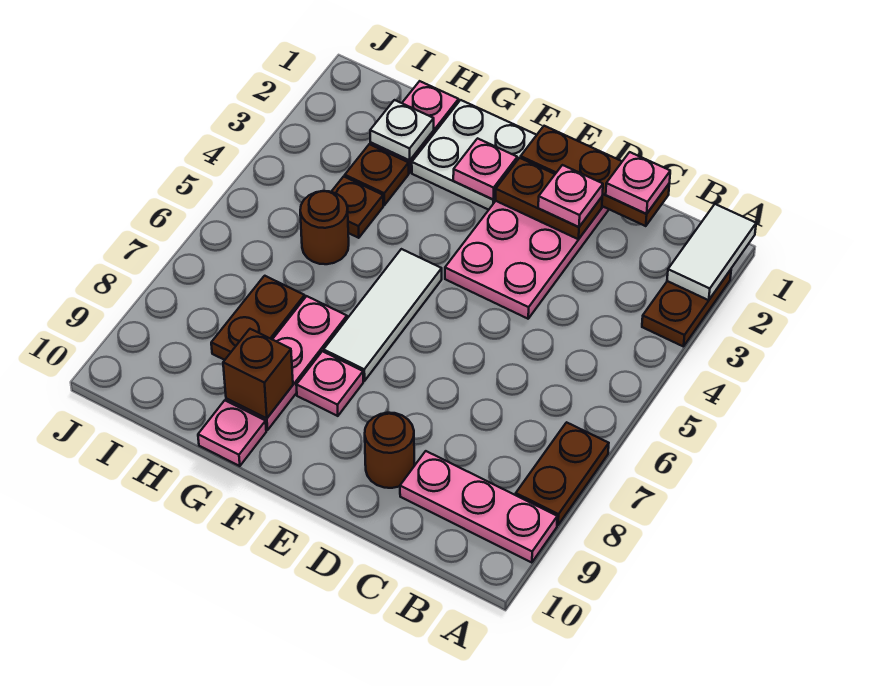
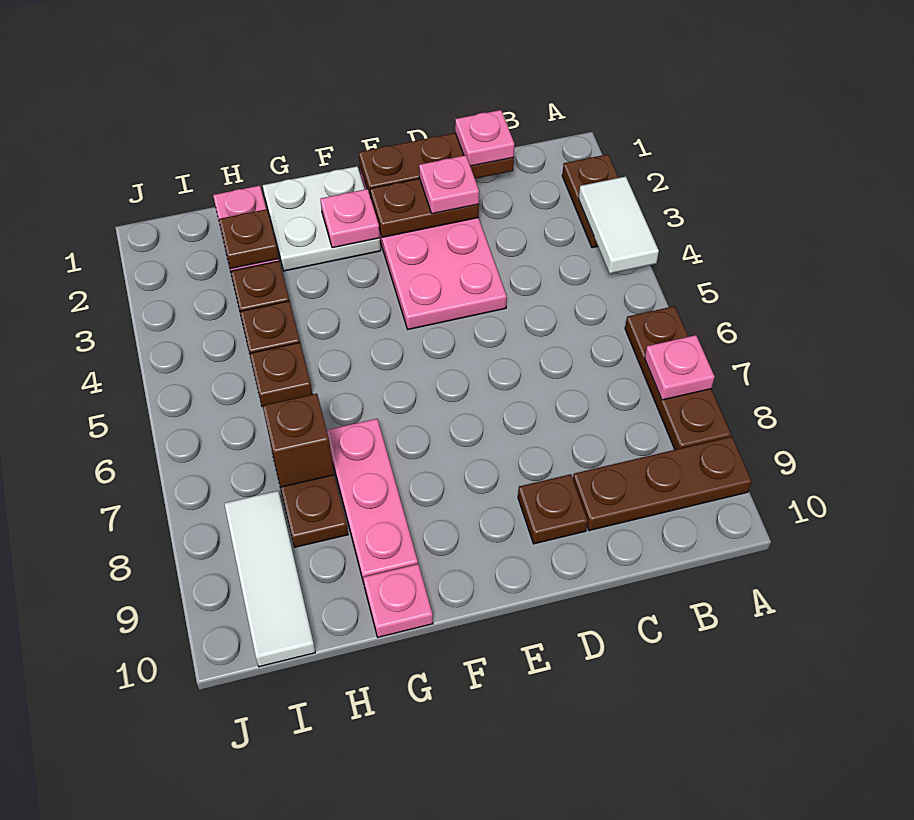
white tile A1:A2 level 2 -> white tile A3:A4 level 2
brown plate A7:A8 level 1 -> brown plate A6:A8 level 1
pink plate A9:C9 level 1 -> brown plate A9:C9 level 1
brown round brick D9 level 1 -> brown plate D9 level 1
white tile F5:F7 level 1 -> white tile I8:I10 level 1
pink plate F8 level 1 -> pink plate A7 level 2
brown brick G9 level 2 -> brown brick H7 level 2
white plate H2 level 2 -> brown plate H2 level 2
brown round brick H5 level 1 -> brown plate H5 level 1

